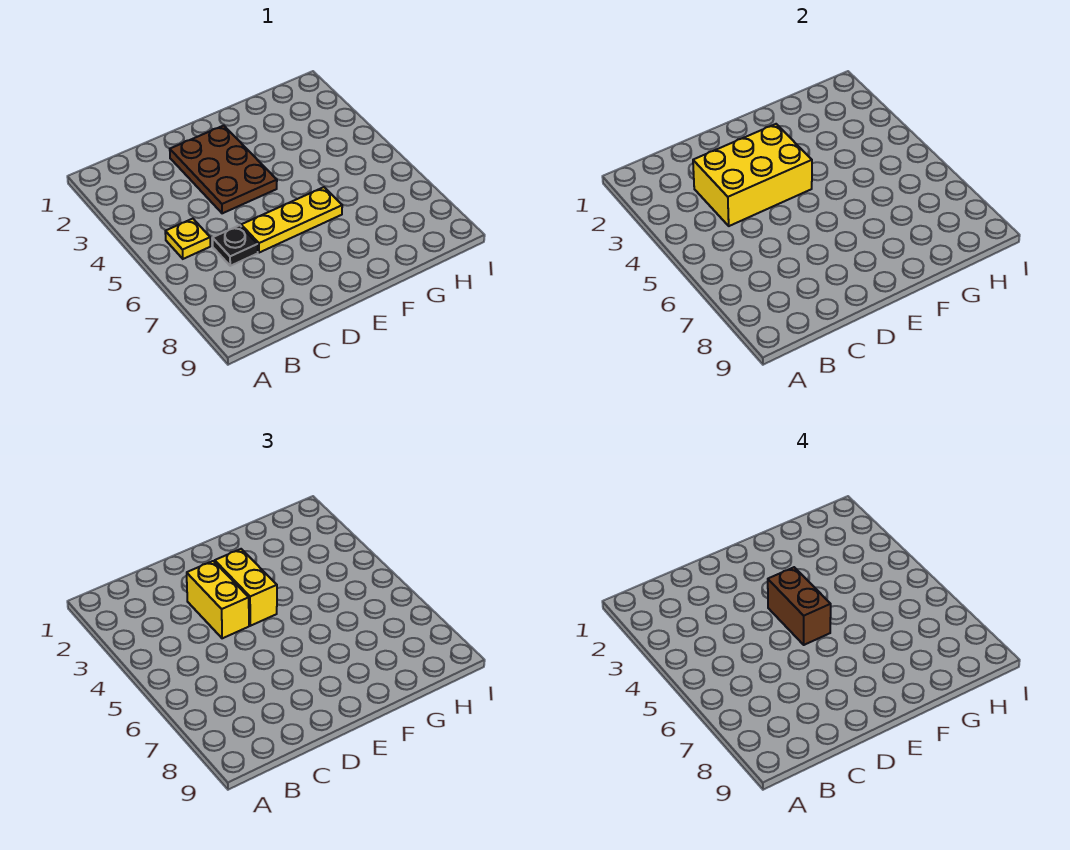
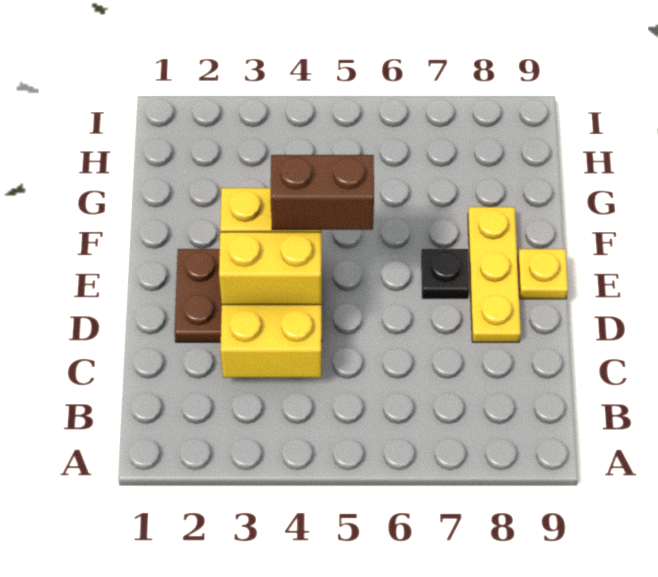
yellow plate B5 level 1 -> yellow plate E9 level 1
black plate C6 level 1 -> black plate E7 level 1
yellow plate D6:F6 level 1 -> yellow plate D8:F8 level 1

